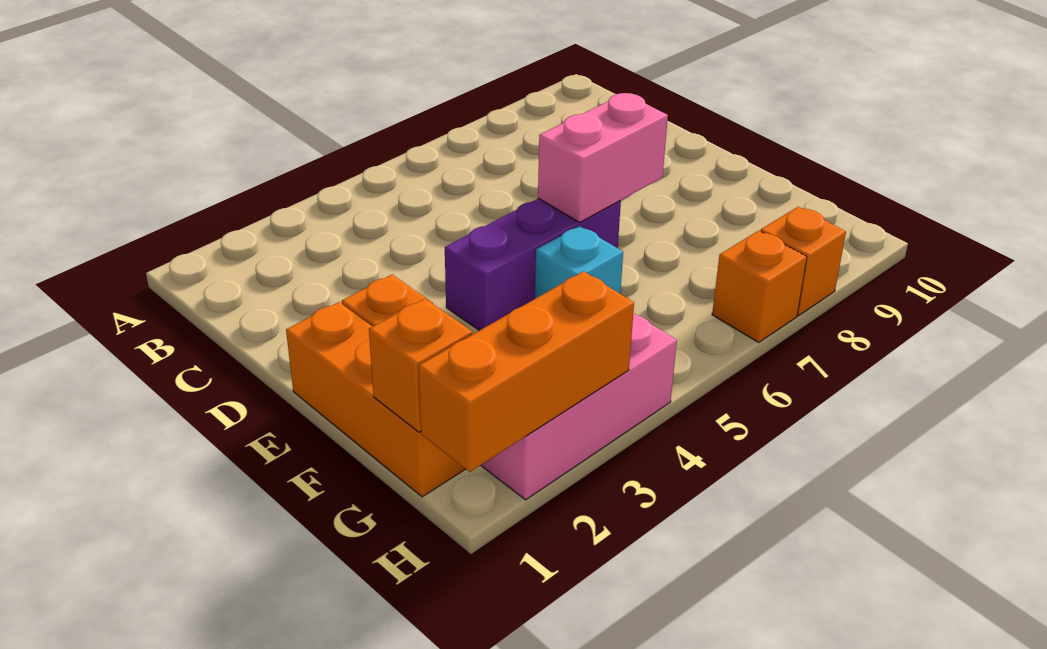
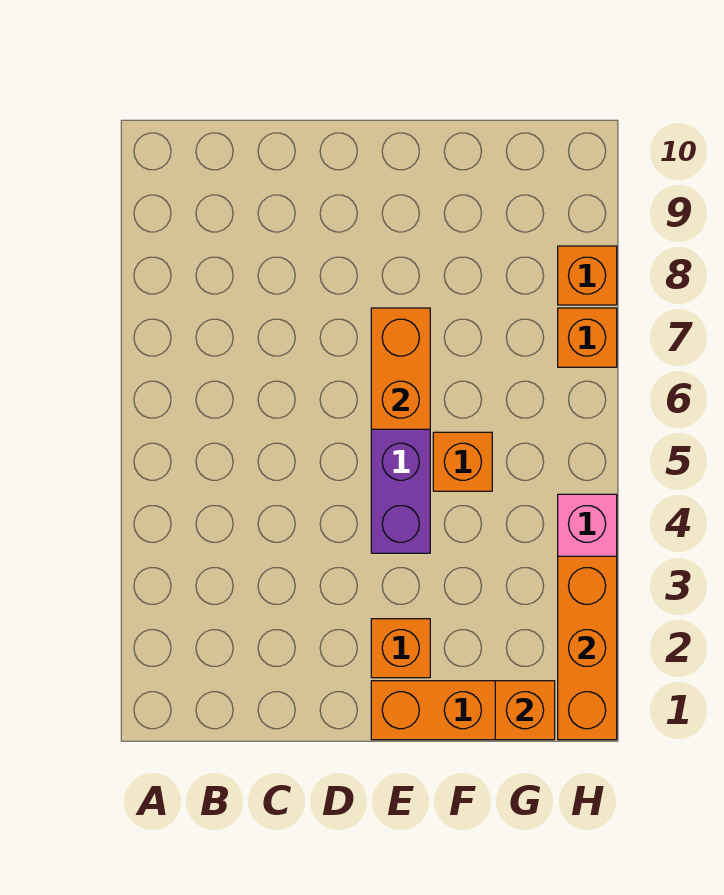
pink brick E6:E7 level 2 -> orange brick E6:E7 level 2
cyan brick F5 level 1 -> orange brick F5 level 1

